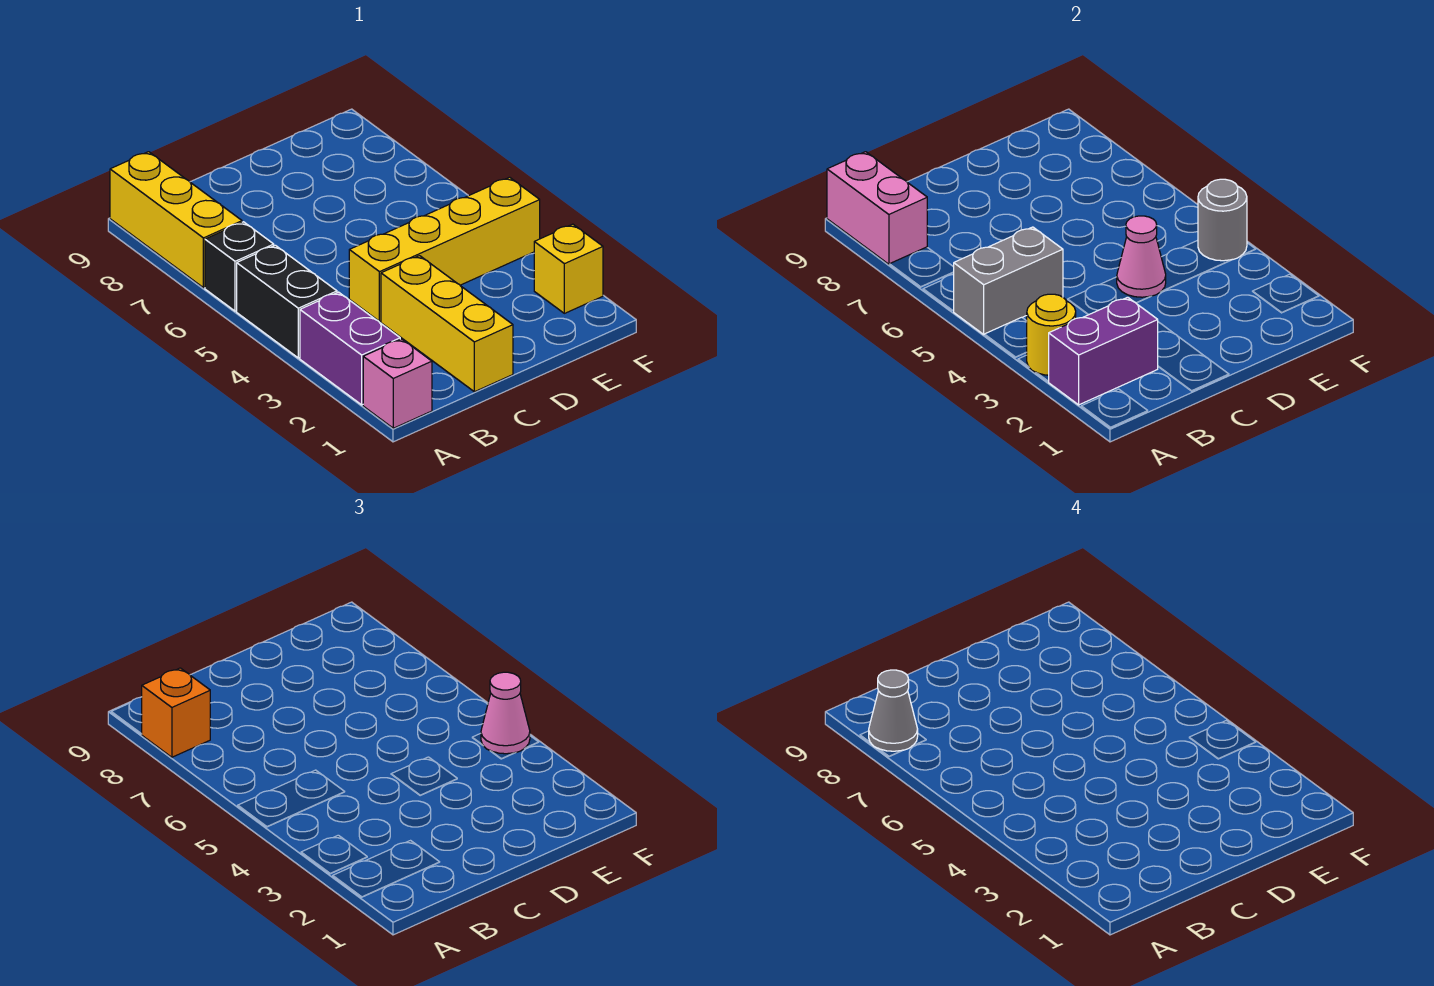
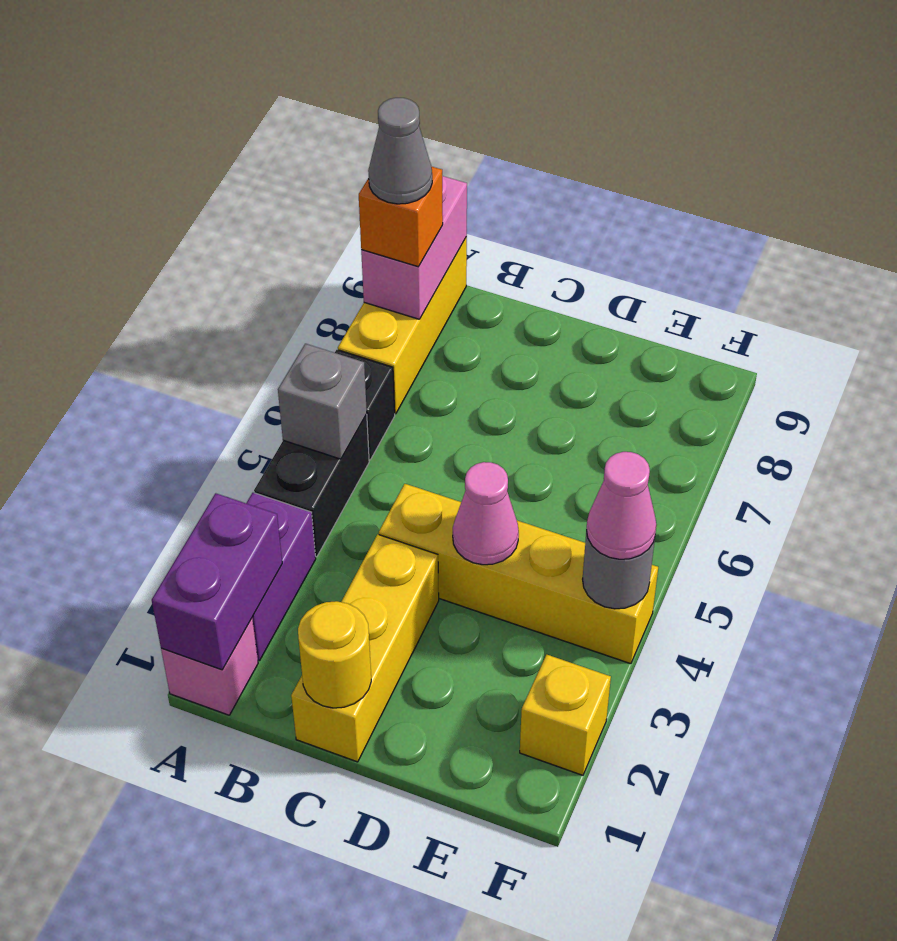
purple brick A2:B2 level 2 -> purple brick A1:A2 level 2
yellow round brick A3 level 2 -> yellow round brick C1 level 2
grey brick A5:B5 level 2 -> grey brick A5 level 2

